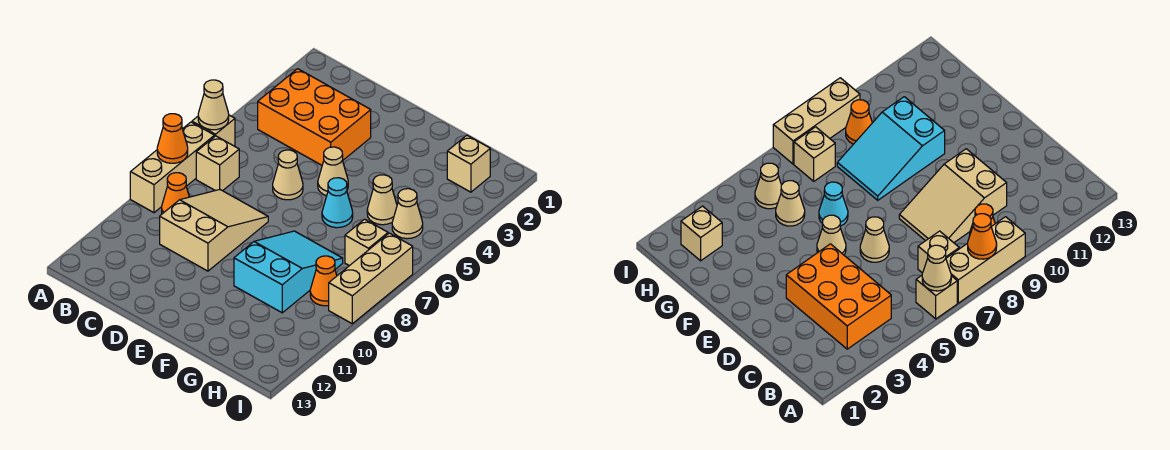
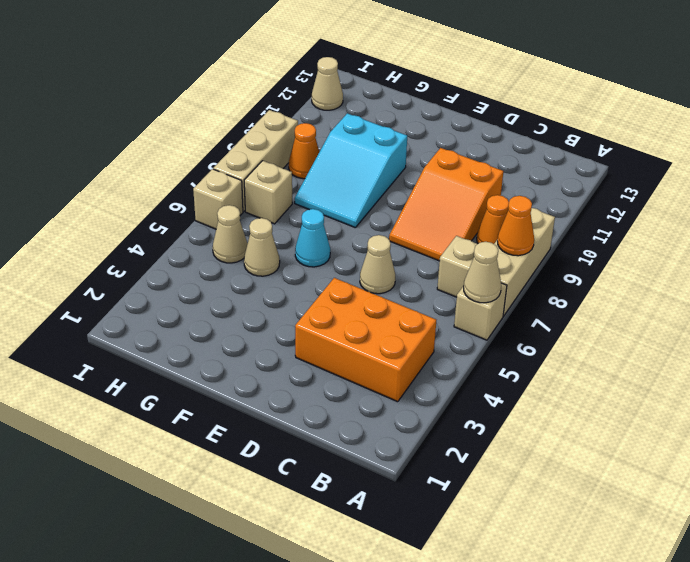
tan slope C8:D10 level 1 top 10 -> orange slope C8:D10 level 1 top 10
tan cone E5 level 1 -> tan cone I12 level 1
tan brick H2 level 1 -> tan brick I6 level 1

